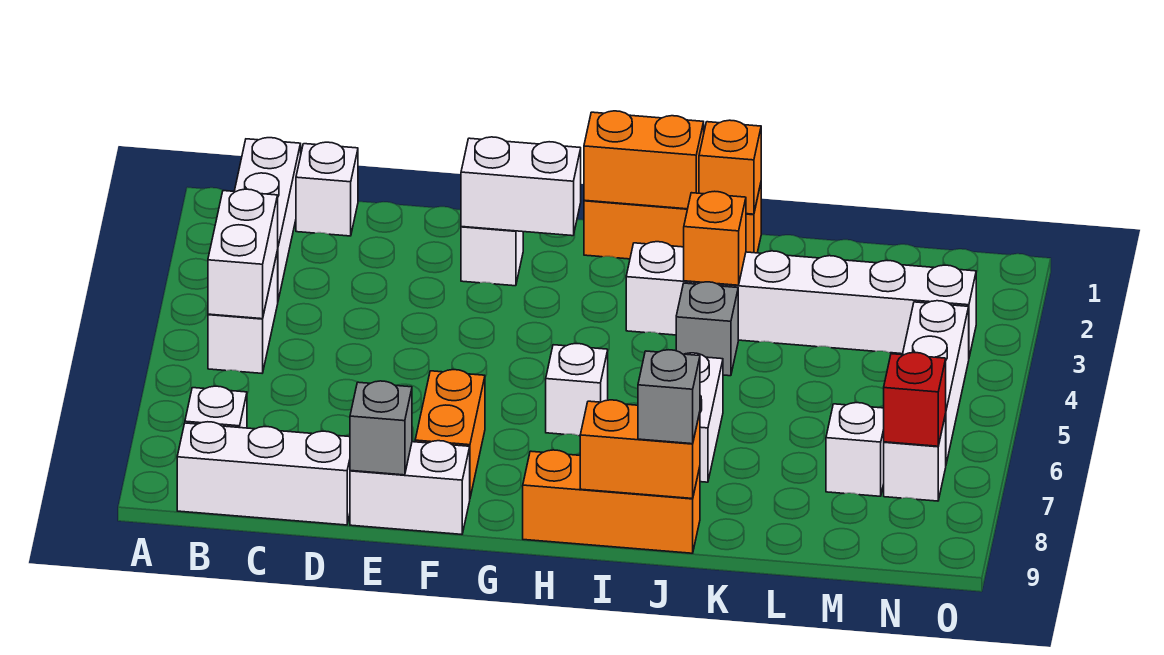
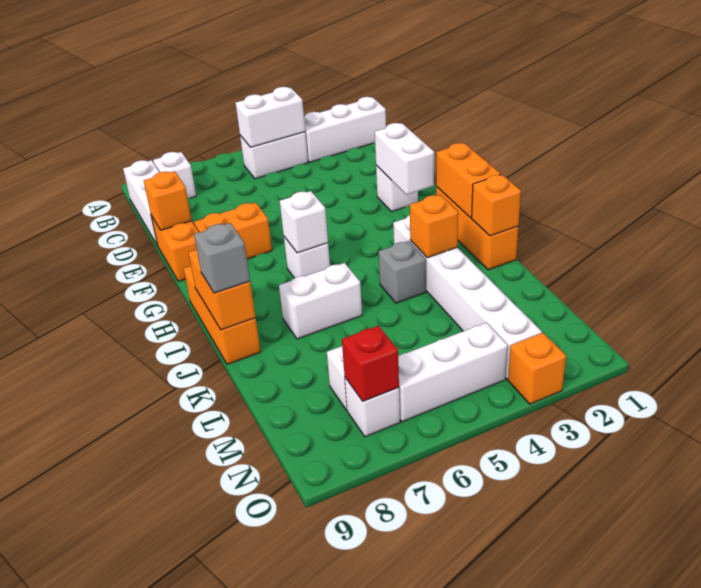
white brick C1 level 1 -> white brick H6 level 2
white brick E9:F9 level 1 -> orange brick E9:F9 level 1
grey brick E9 level 2 -> orange brick E9 level 2
none -> orange brick O3 level 1

